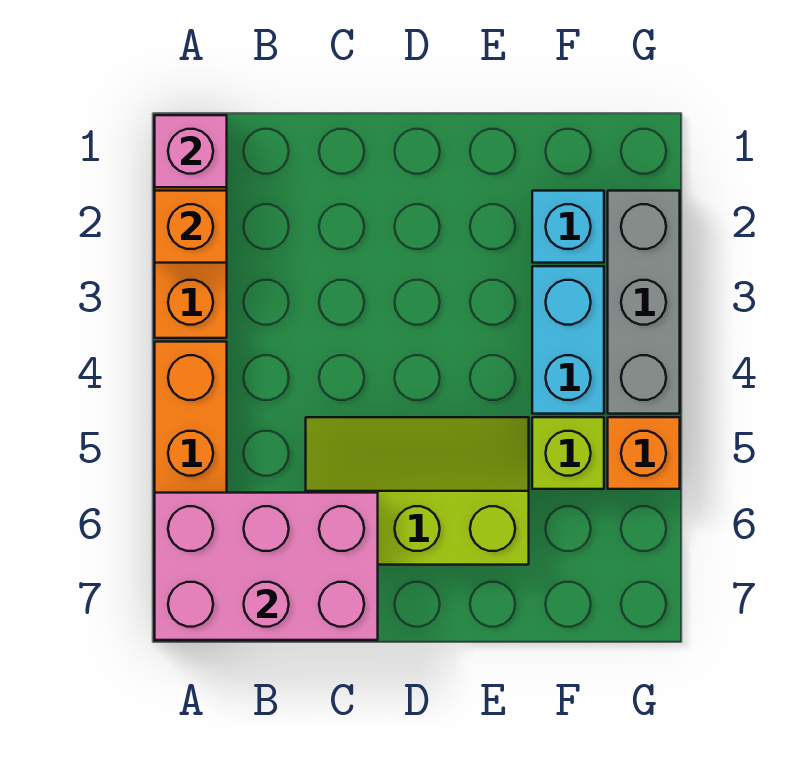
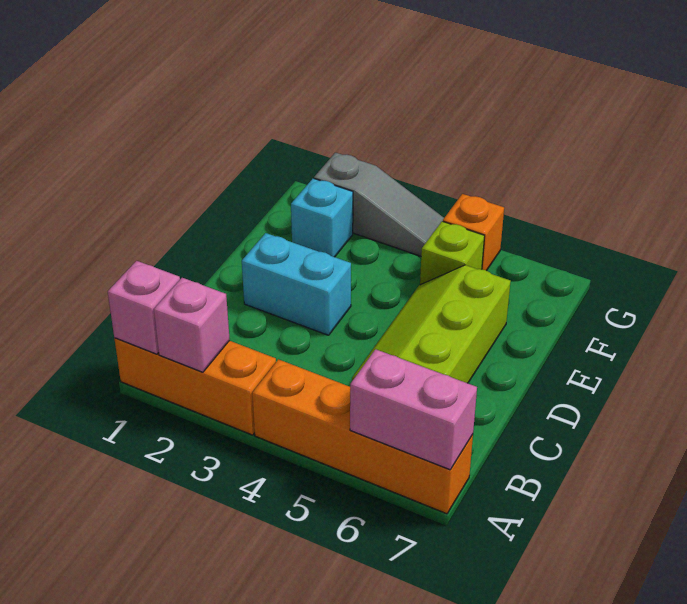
orange brick A2 level 2 -> pink brick A2 level 2
pink brick A6:C7 level 2 -> pink brick A6:A7 level 2
cyan brick F3:F4 level 1 -> cyan brick D2:D3 level 1
grey brick G2:G4 level 1 -> grey slope G2:G4 level 1 top 2

